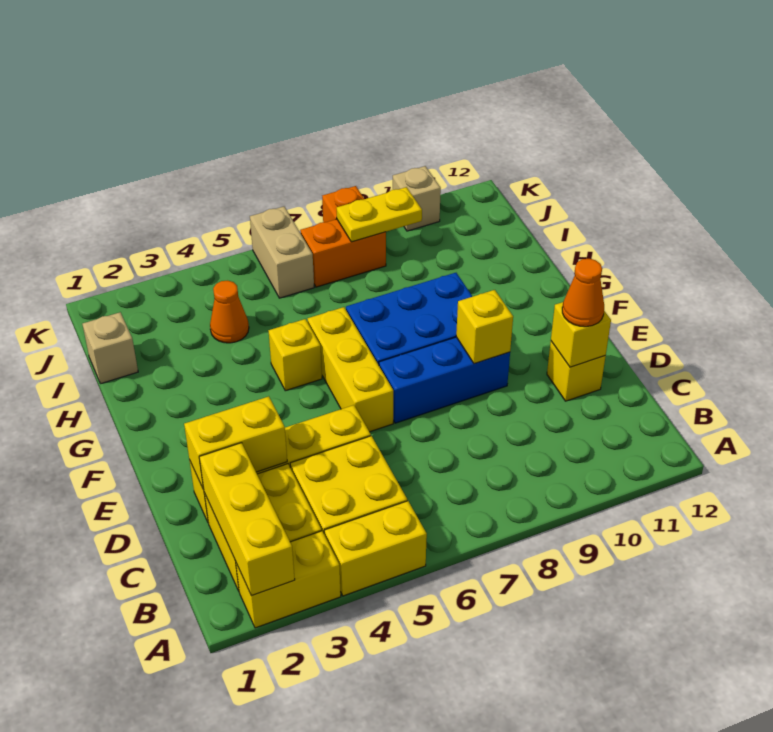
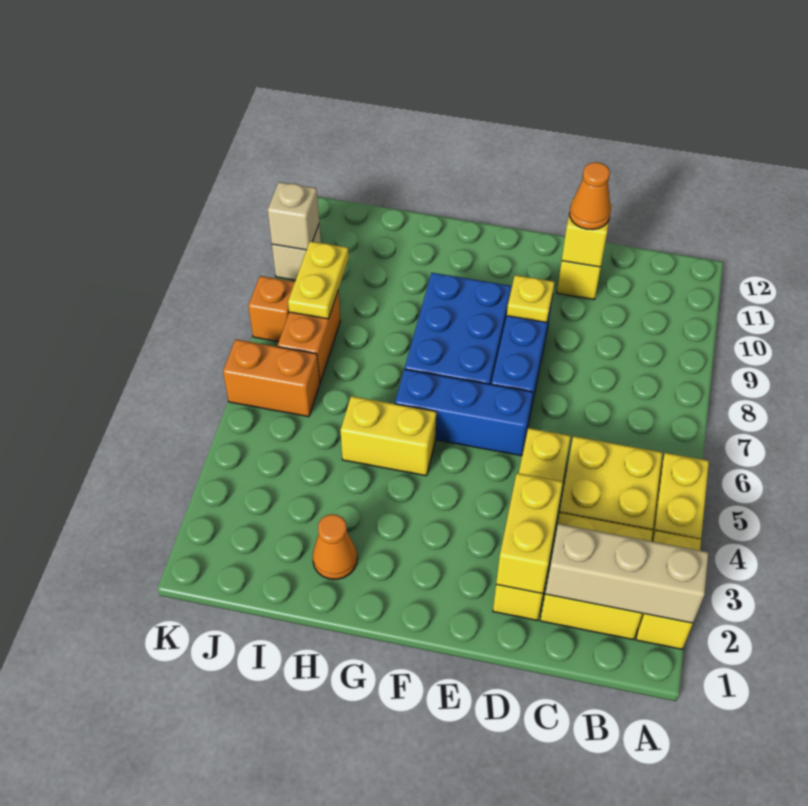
yellow brick A2:C2 level 2 -> tan brick A2:C2 level 2
yellow brick E6:G6 level 1 -> blue brick E6:G6 level 1
yellow brick E9 level 2 -> yellow plate E9 level 2
yellow brick G5 level 1 -> yellow brick G5:H5 level 1
tan brick I1 level 1 -> tan brick K10 level 2
orange cone I4 level 1 -> orange cone H2 level 1
tan brick J6:K6 level 1 -> orange brick J6:K6 level 1

